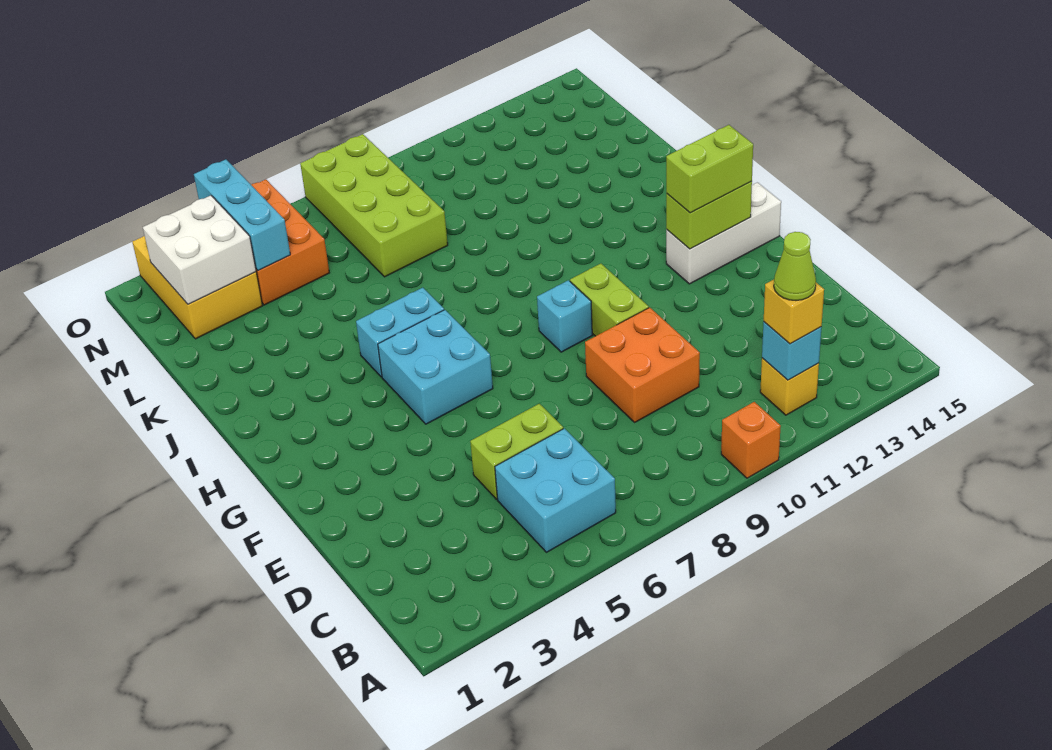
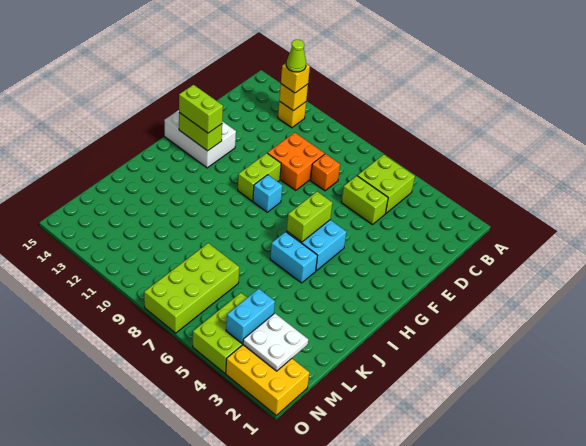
orange brick A10 level 1 -> orange brick D8 level 1
cyan brick B5:C6 level 1 -> lime brick B5:C6 level 1
cyan brick B12 level 2 -> yellow brick B12 level 2
none -> lime brick G6:H6 level 2
white brick G13:G15 level 1 -> white brick F13:G15 level 1
yellow brick M2:O3 level 1 -> yellow brick N1:O3 level 1
white brick M2:N3 level 2 -> white plate M2:N3 level 2
orange brick M4:O5 level 1 -> lime brick M4:O5 level 1
cyan brick M4:O4 level 2 -> cyan brick M4:N4 level 2

